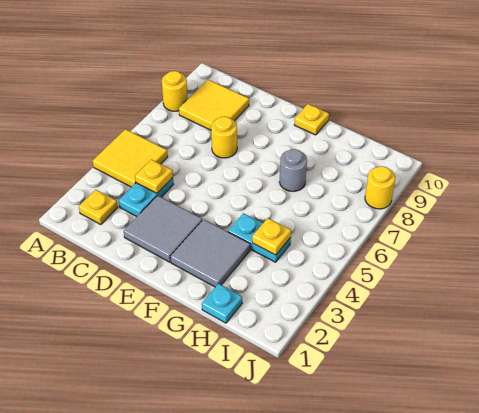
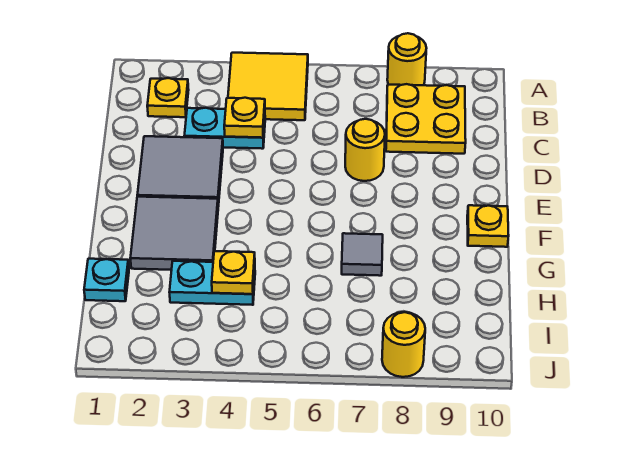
yellow tile B8:C9 level 1 -> yellow plate B8:C9 level 1
cyan plate G4:H4 level 1 -> cyan plate H3:H4 level 1
grey round brick G7 level 1 -> grey tile G7 level 1

